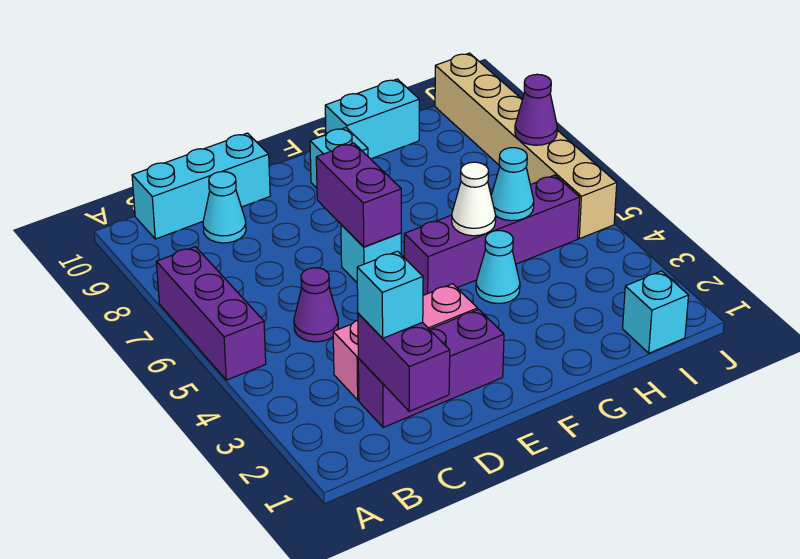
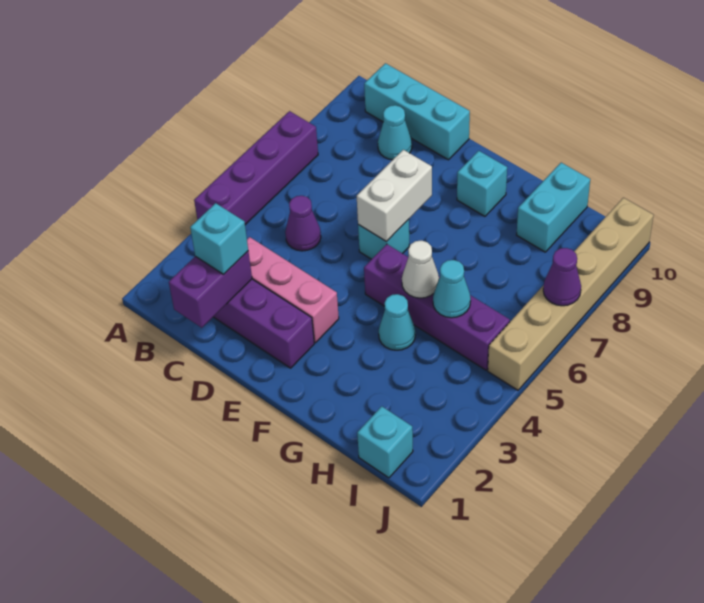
purple brick A5:A7 level 1 -> purple brick A4:A7 level 1
purple brick E6:E7 level 2 -> white brick E6:E7 level 2
cyan brick G10:H10 level 1 -> cyan brick H9:H10 level 1

